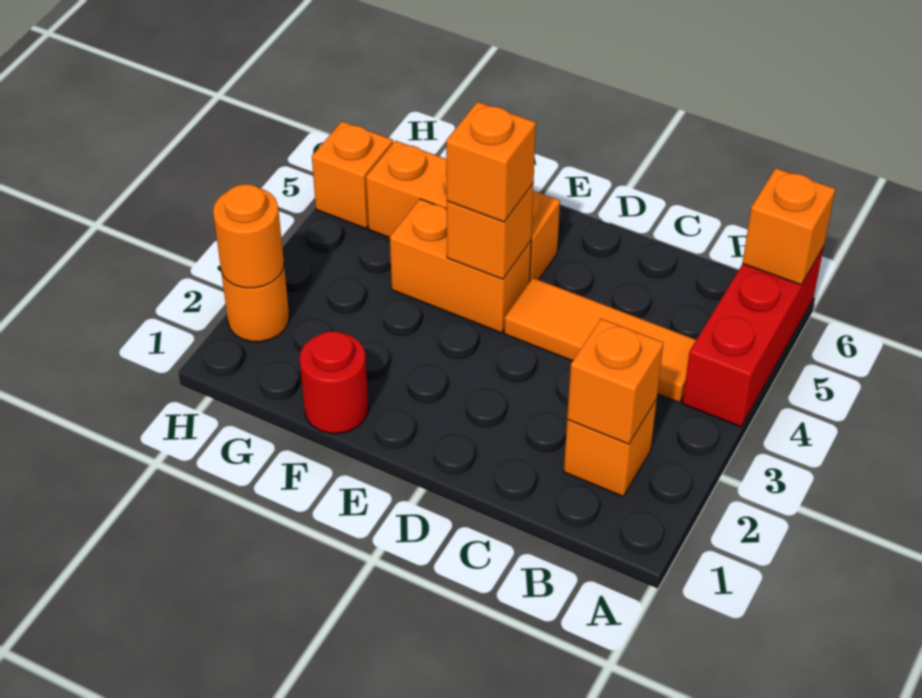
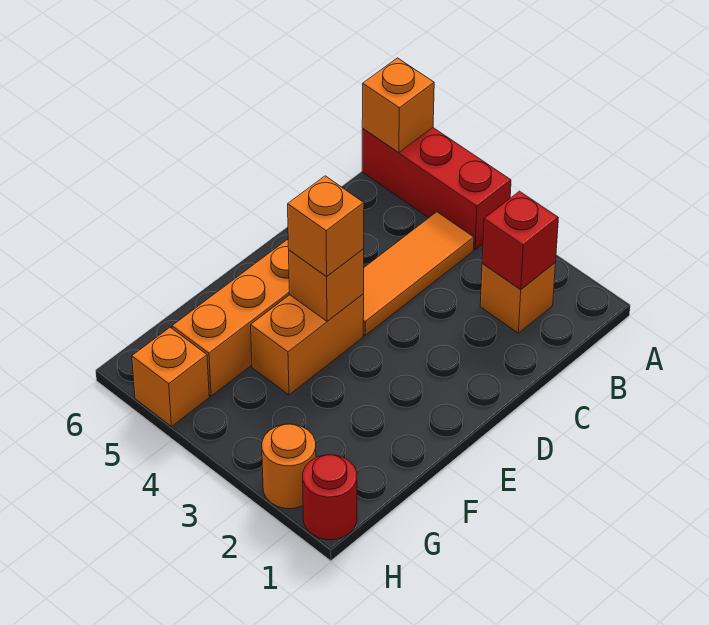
orange brick B2 level 2 -> red brick B2 level 2
red round brick F1 level 1 -> red round brick H1 level 1
orange round brick H2 level 2 -> none

